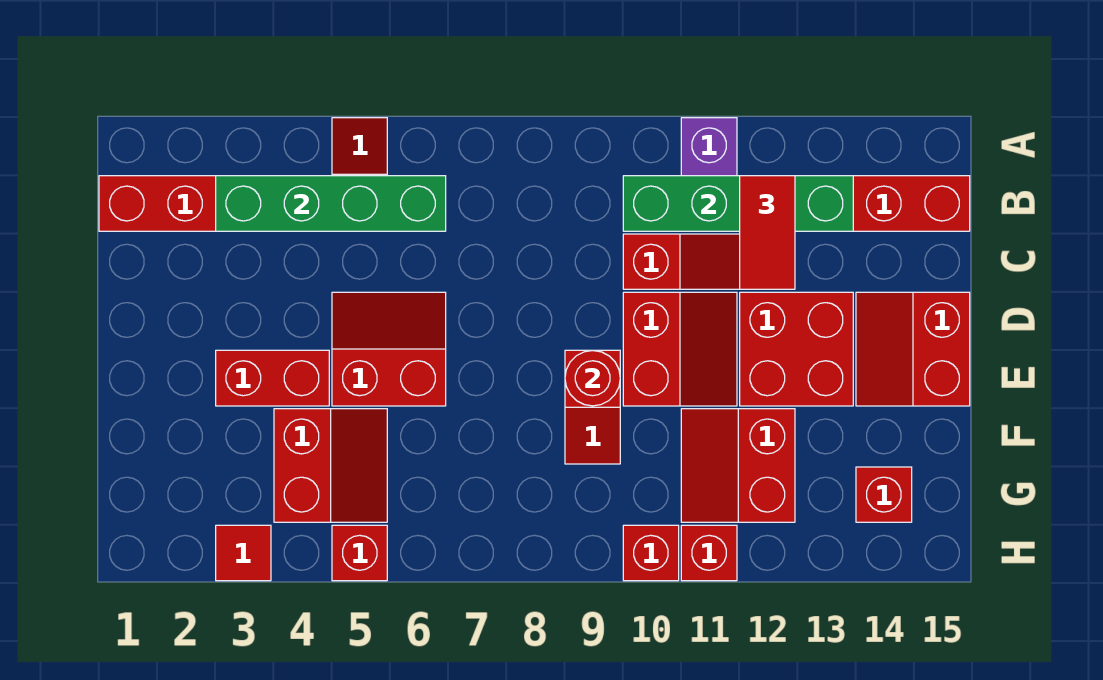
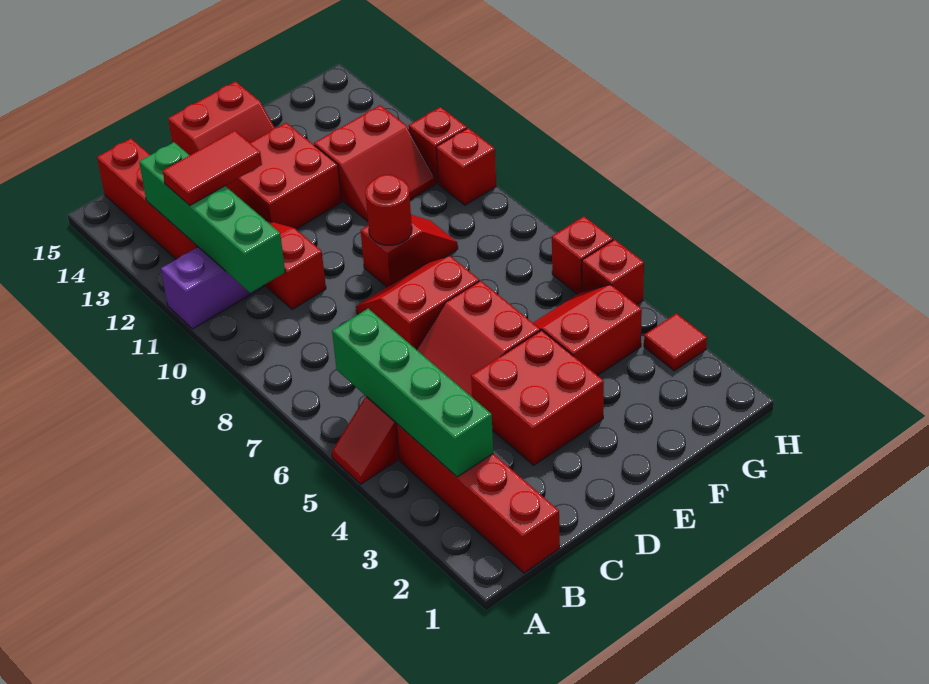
red slope D10:E11 level 1 top 10 -> red slope D7:E8 level 1 top 7
red brick E3:E4 level 1 -> red brick D3:E4 level 1
red brick G14 level 1 -> red brick H6 level 1

